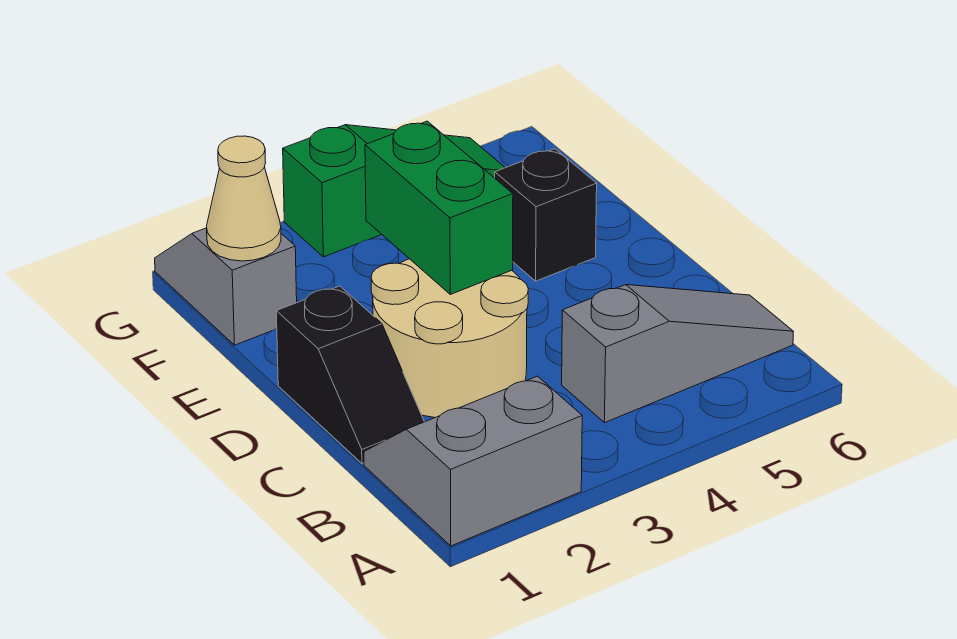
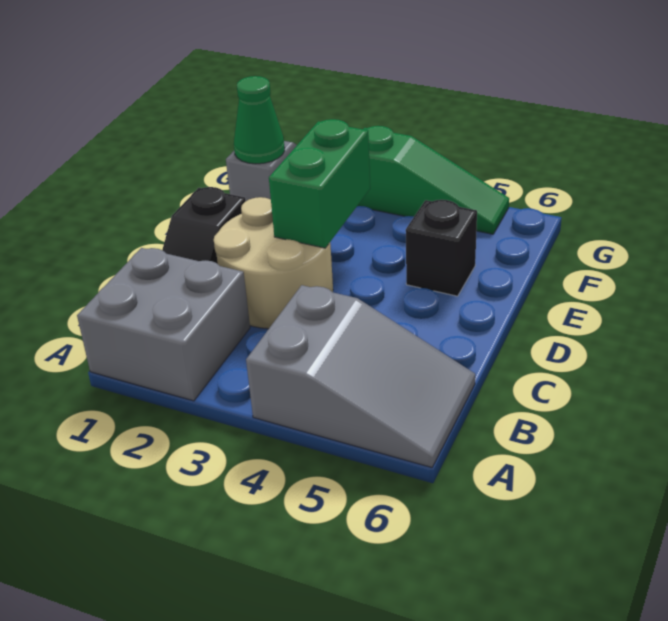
grey slope A1:B2 level 1 top A -> grey brick A1:B2 level 1
grey slope B4:B6 level 1 top 4 -> grey slope A4:B6 level 1 top 4
tan cone F1 level 2 -> green cone F1 level 2

